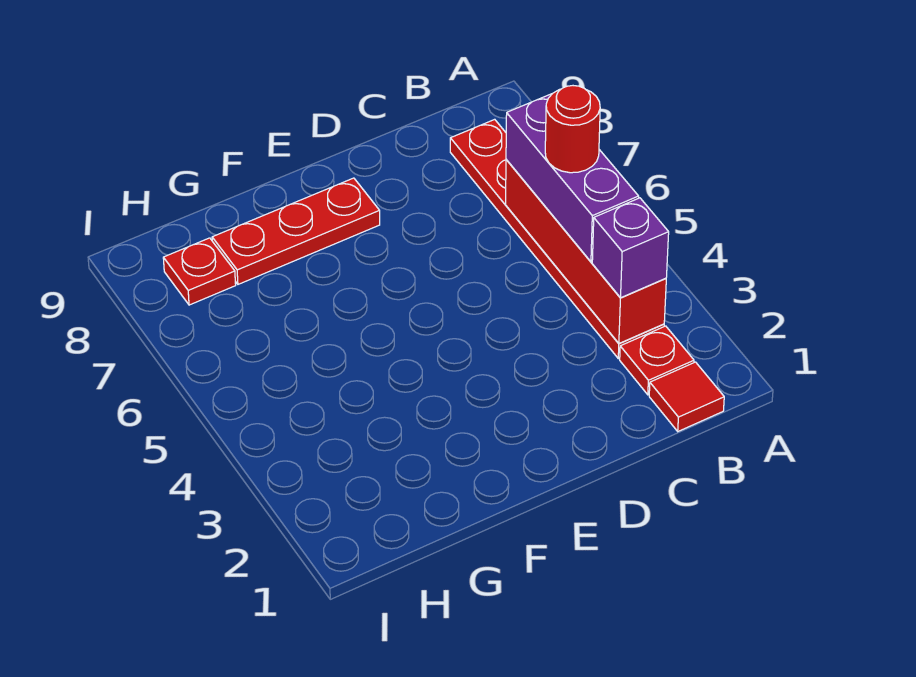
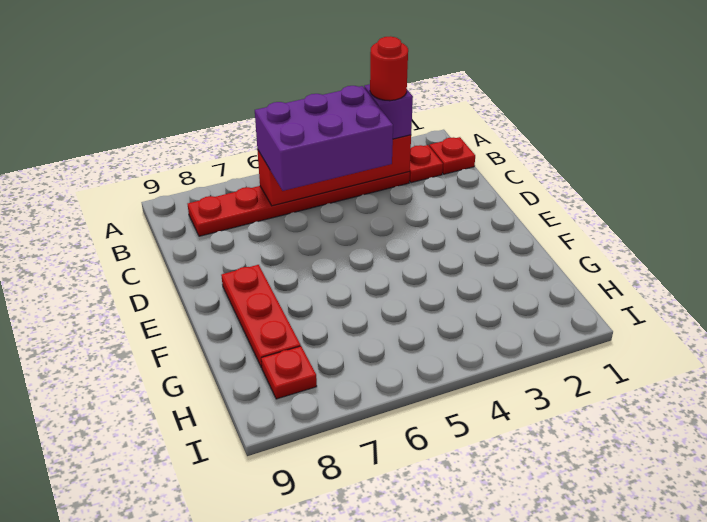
red tile B1 level 1 -> red plate B1 level 1
purple brick B4:B6 level 3 -> purple brick B4:C6 level 3
red round brick B5 level 4 -> red round brick B3 level 4

